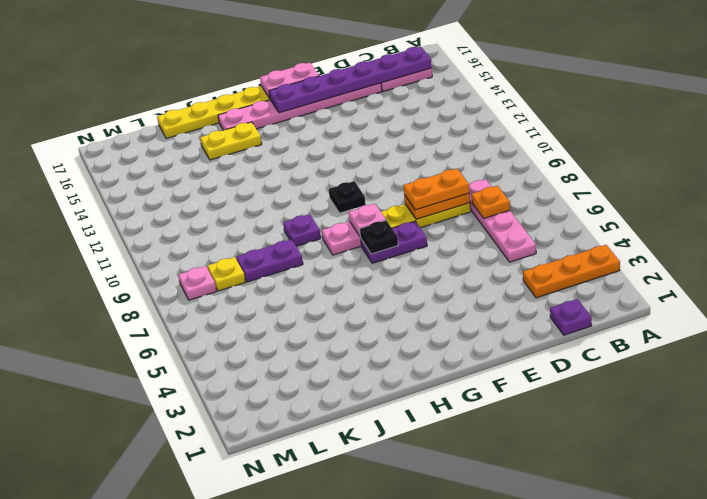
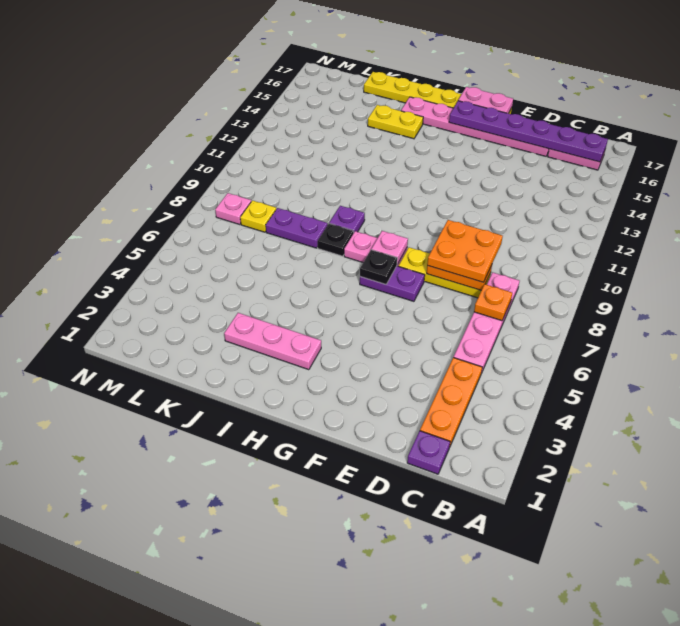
orange plate A3:C3 level 1 -> orange plate C2:C4 level 1
orange plate D8:E8 level 3 -> orange plate D8:E9 level 3
black plate G10 level 1 -> black plate I8 level 1
none -> pink plate H3:J3 level 1

